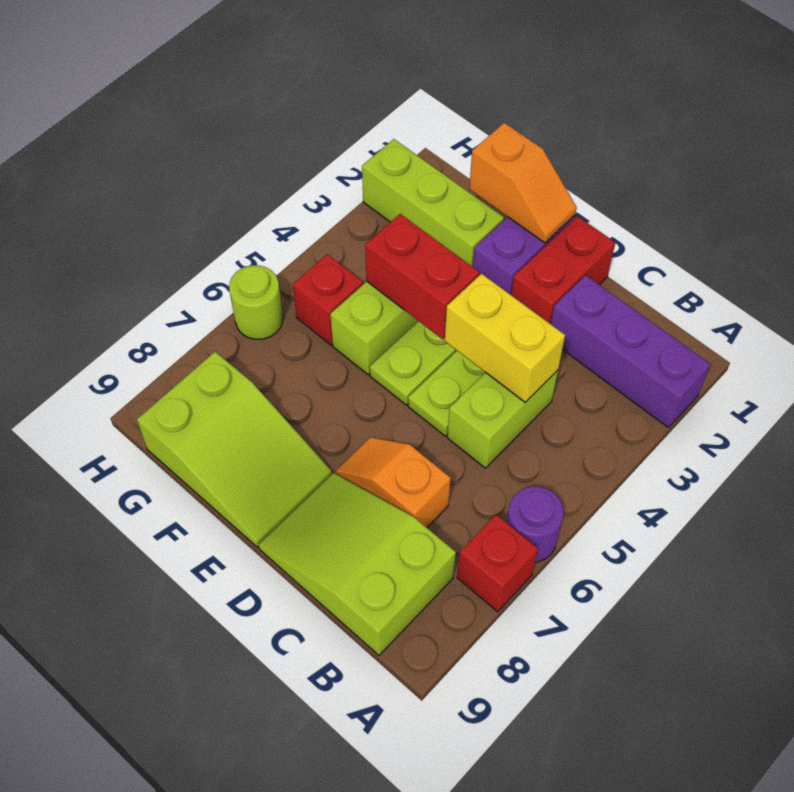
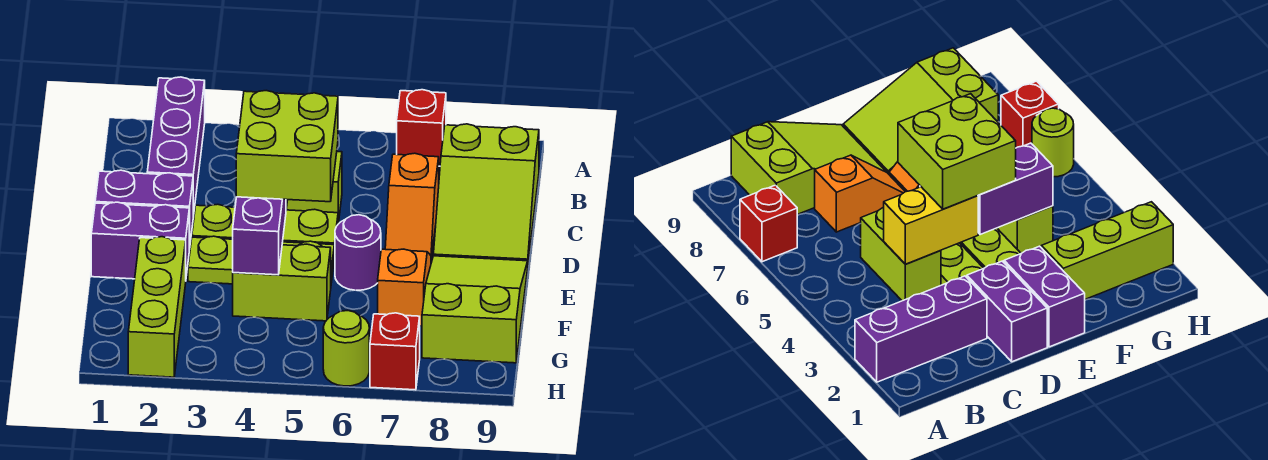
purple round brick A6 level 1 -> purple round brick E6 level 1
red brick D1:D2 level 1 -> purple brick D1:D2 level 1
none -> lime brick D4:E5 level 3
orange slope E1:F1 level 2 top F -> orange slope E7:F7 level 1 top F
red brick E4:F4 level 2 -> purple brick E4:F4 level 2
red brick G5 level 1 -> red brick H7 level 1

